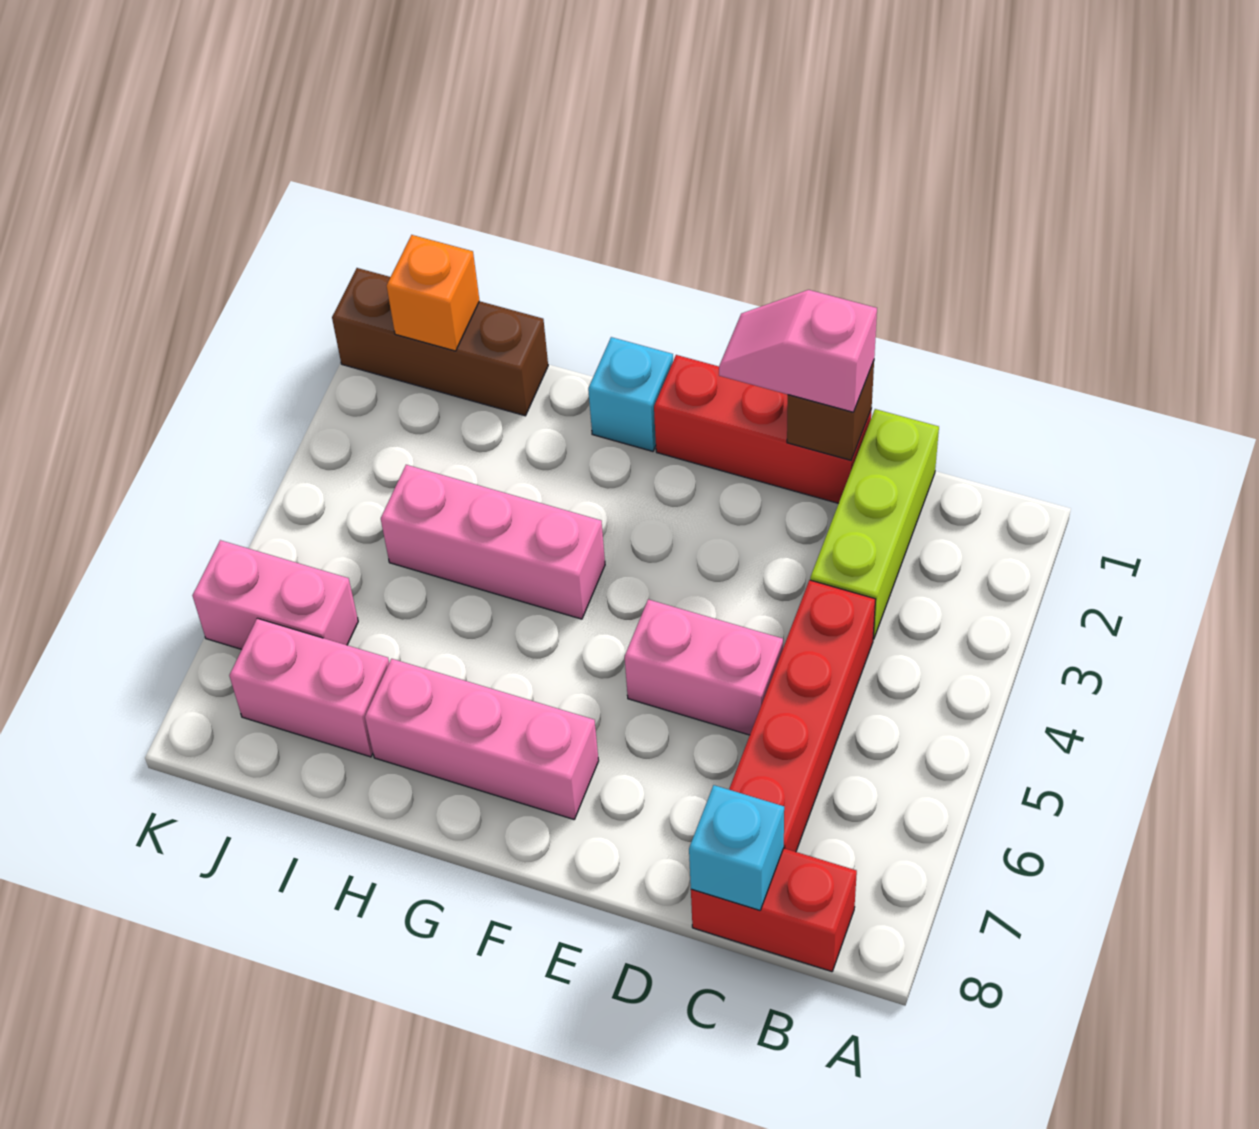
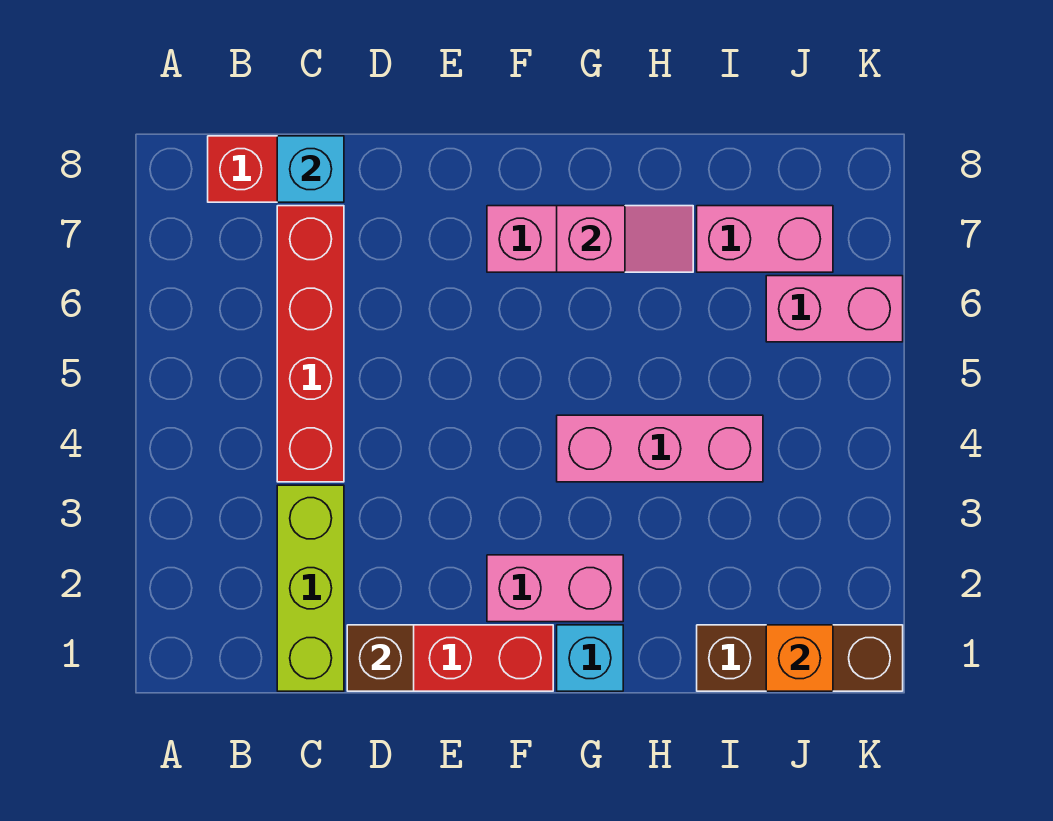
pink slope D1:E1 level 3 top D -> pink slope G7:H7 level 2 top G
pink brick D5:E5 level 1 -> pink brick F2:G2 level 1

